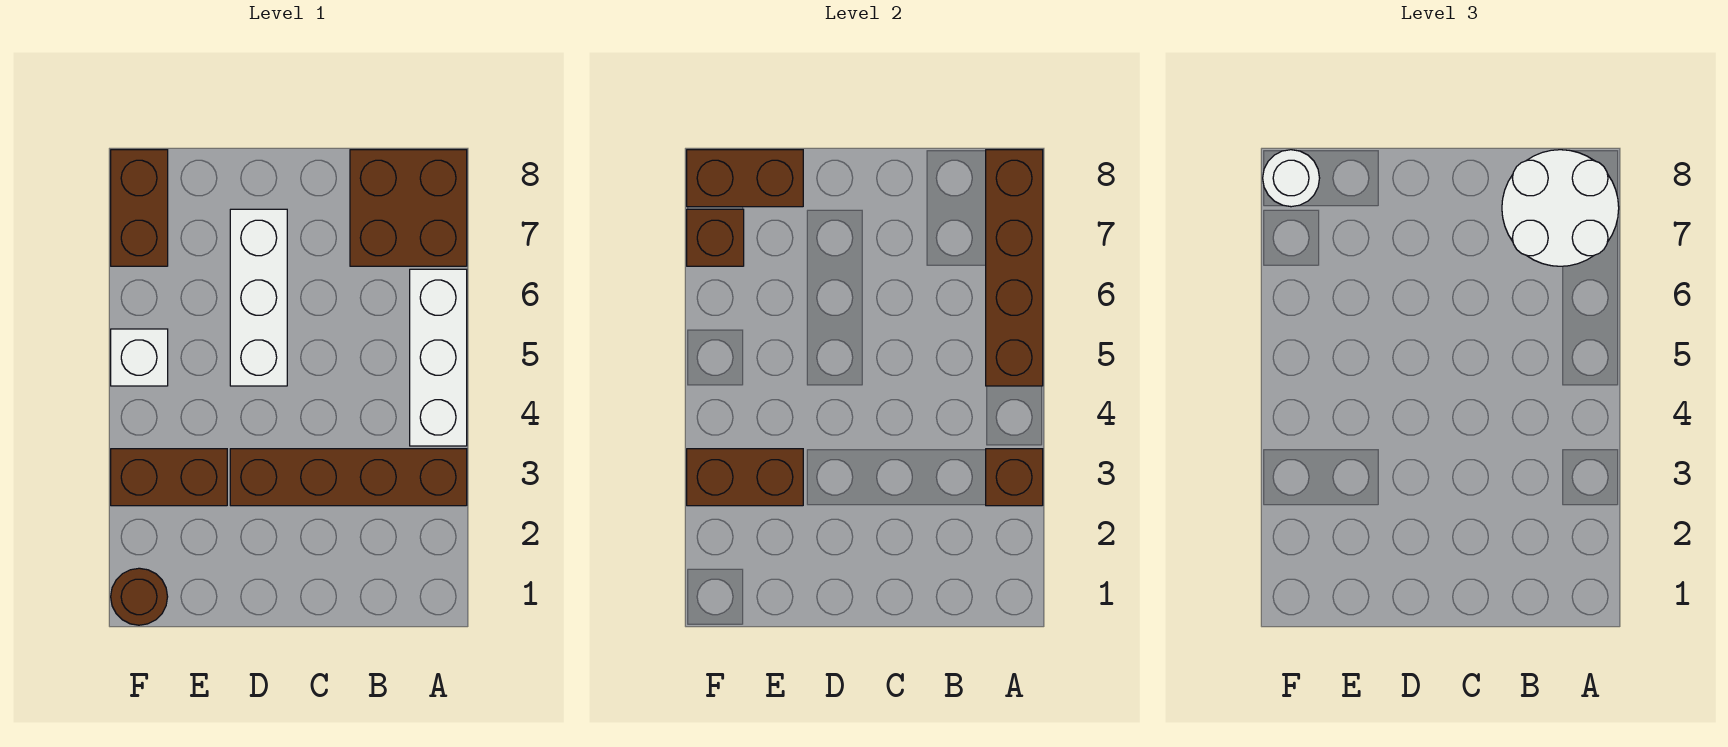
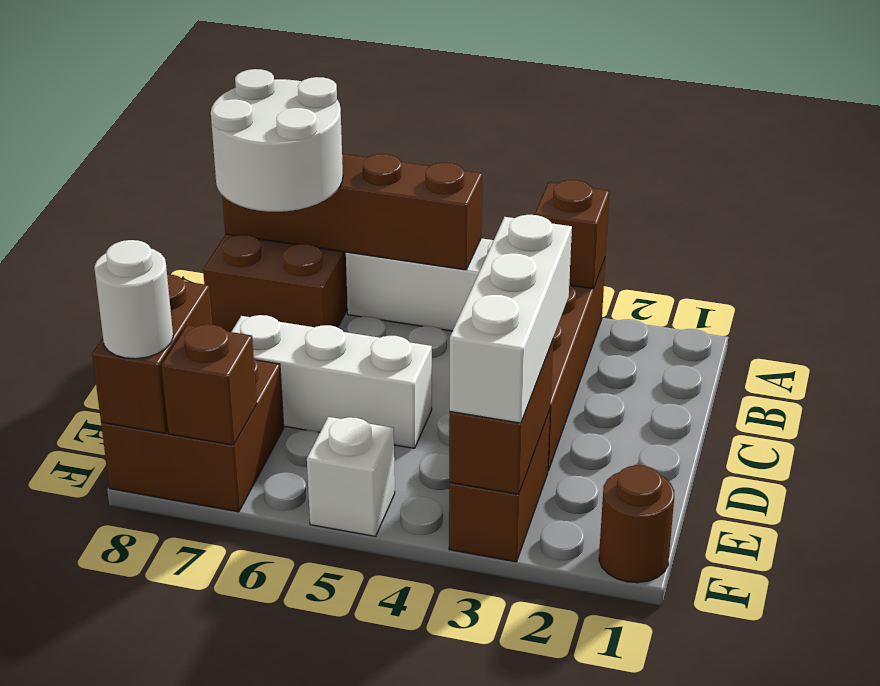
none -> white brick D3:F3 level 3
brown brick F7:F8 level 1 -> brown brick E7:F8 level 1

